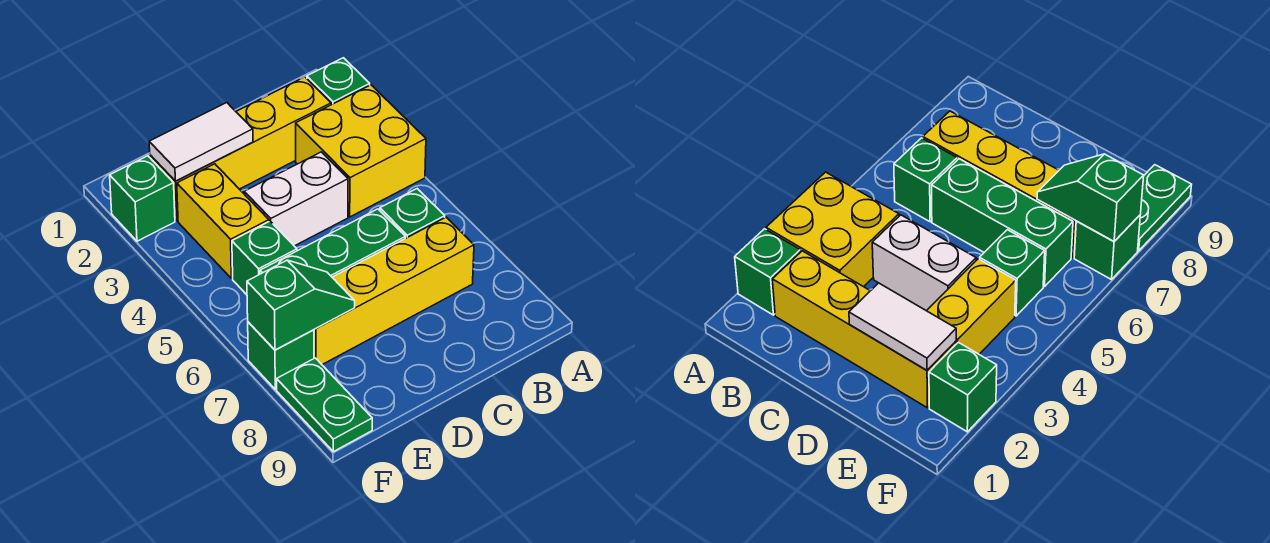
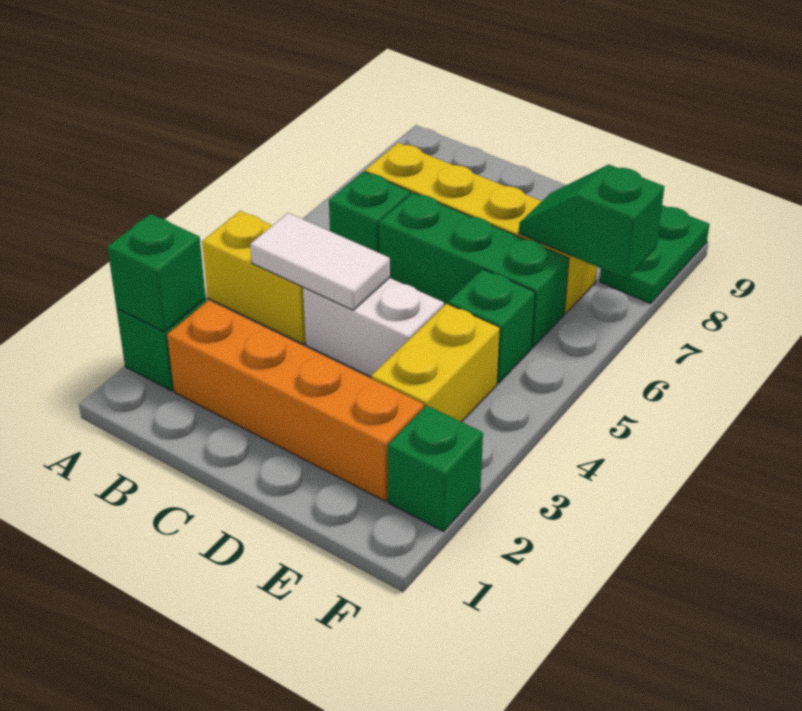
yellow brick A3:B4 level 1 -> yellow brick A4:B4 level 1
yellow brick B2:E2 level 1 -> orange brick B2:E2 level 1
white tile D2:E2 level 2 -> white tile B4:C4 level 2
green brick F7 level 1 -> green brick A2 level 2

